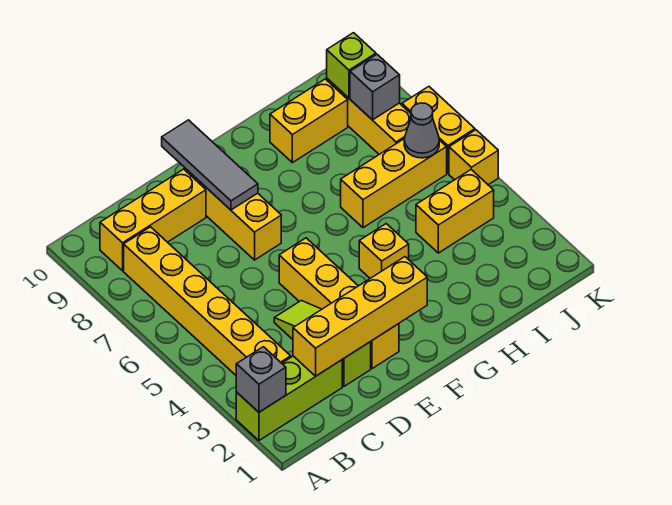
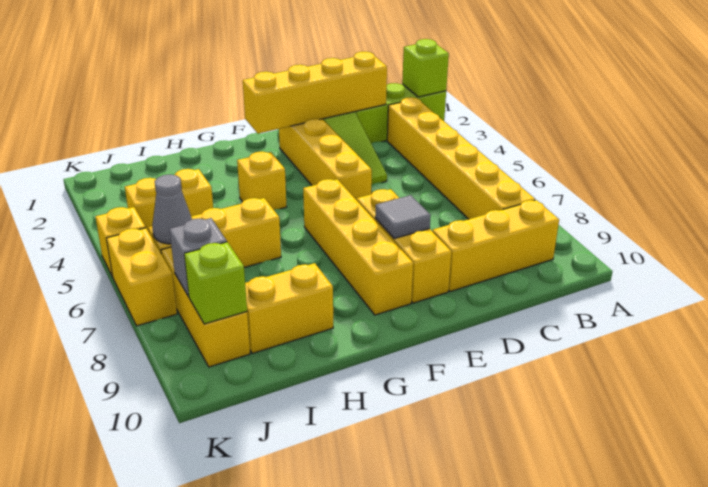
grey brick A2 level 2 -> lime brick A2 level 2
grey tile E8:E10 level 2 -> grey tile E8 level 2
none -> yellow brick F6:F9 level 1

